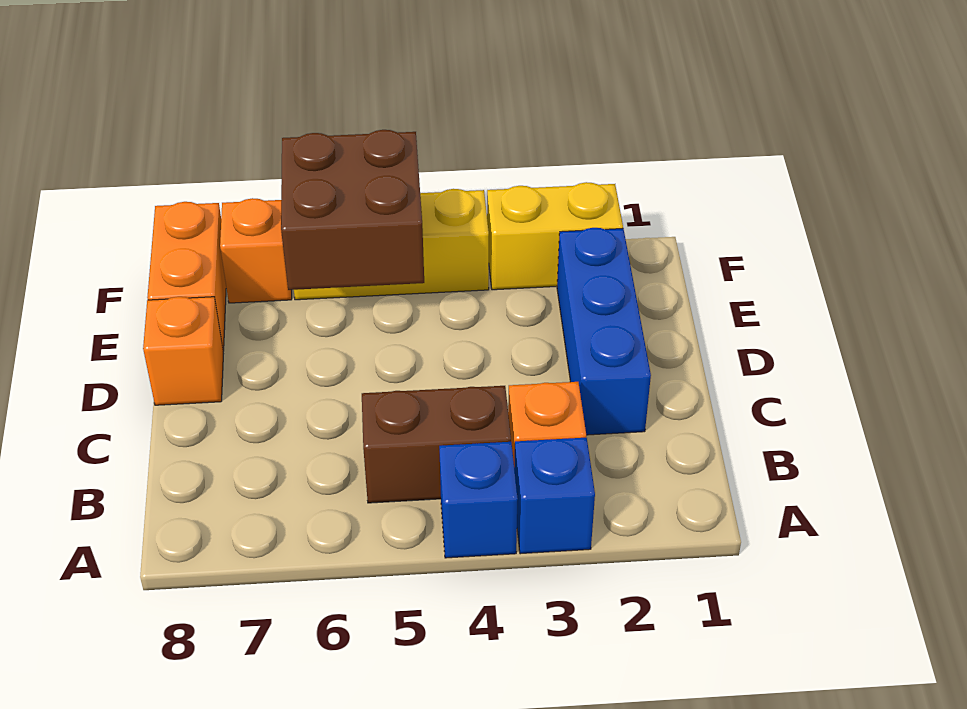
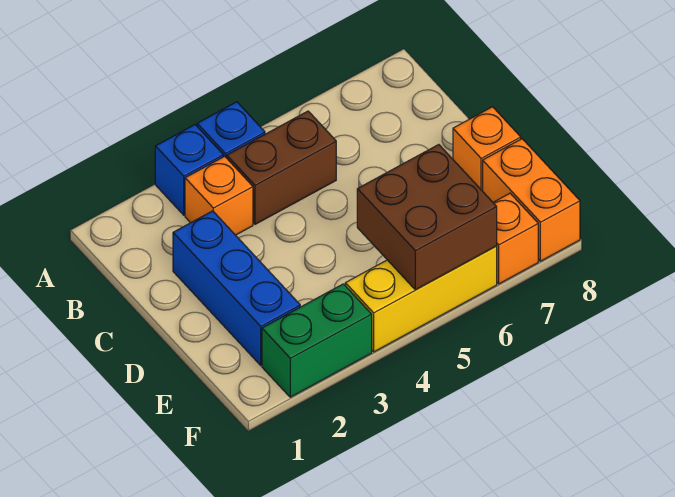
yellow brick F2:F3 level 1 -> green brick F2:F3 level 1

